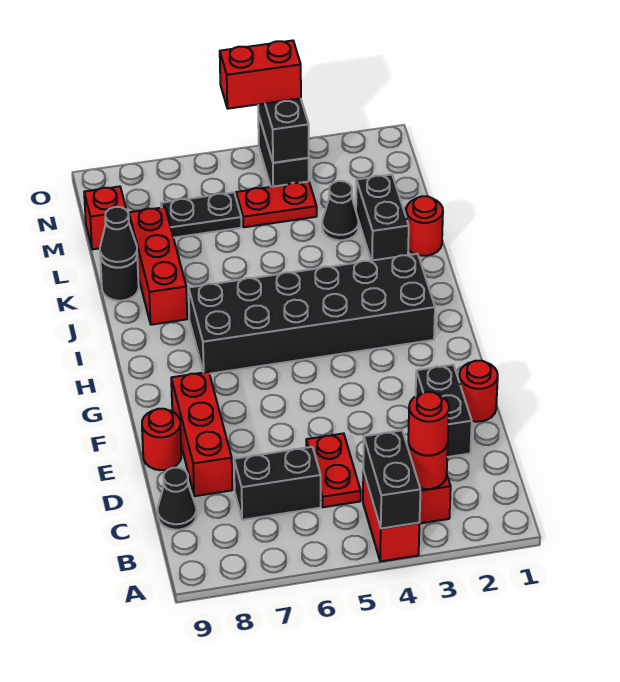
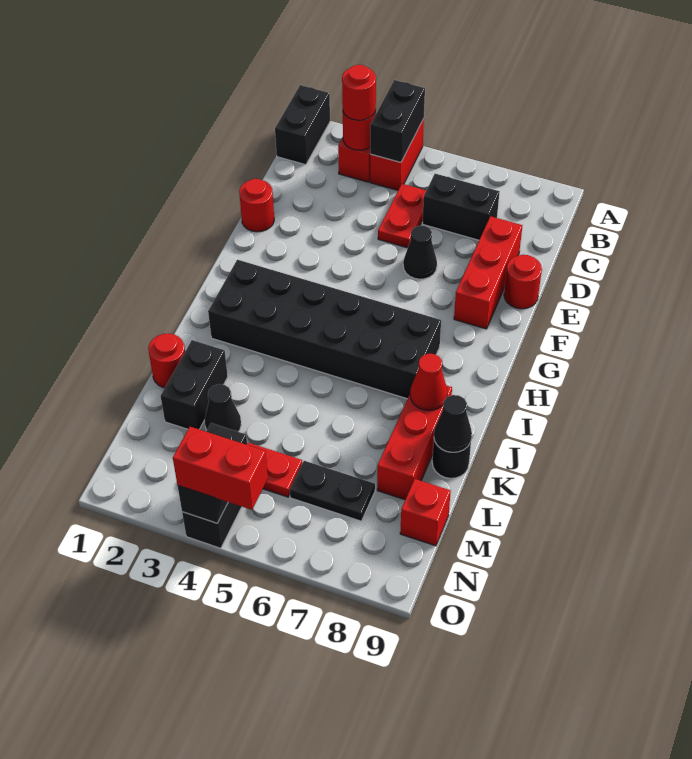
black cone C9 level 1 -> black cone E6 level 1
black brick D2:E2 level 1 -> black brick A1:B1 level 1
none -> red cone J8 level 2

